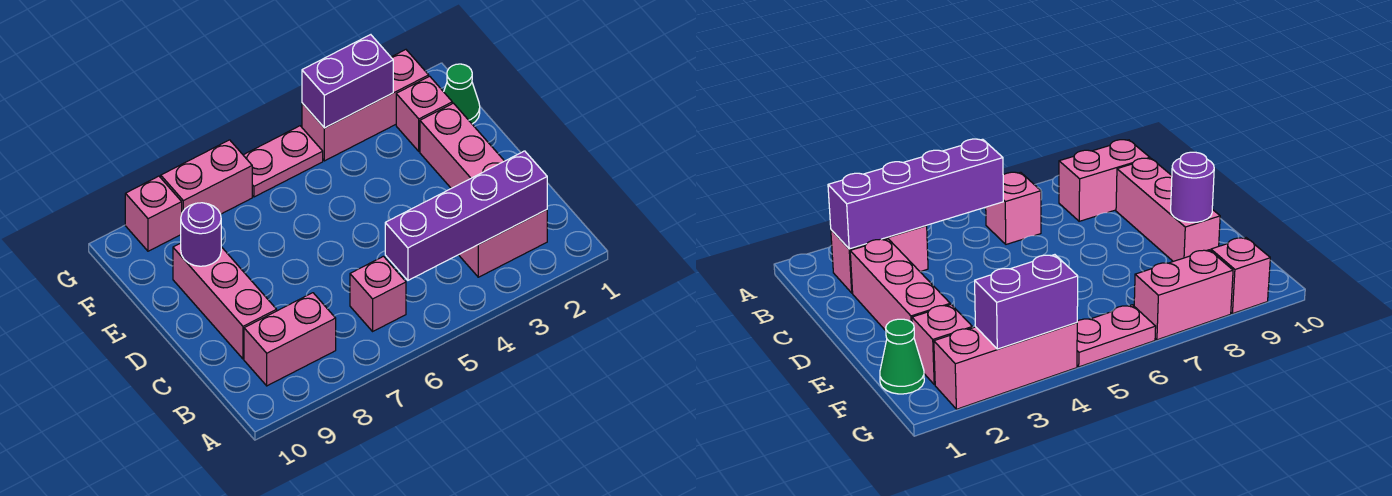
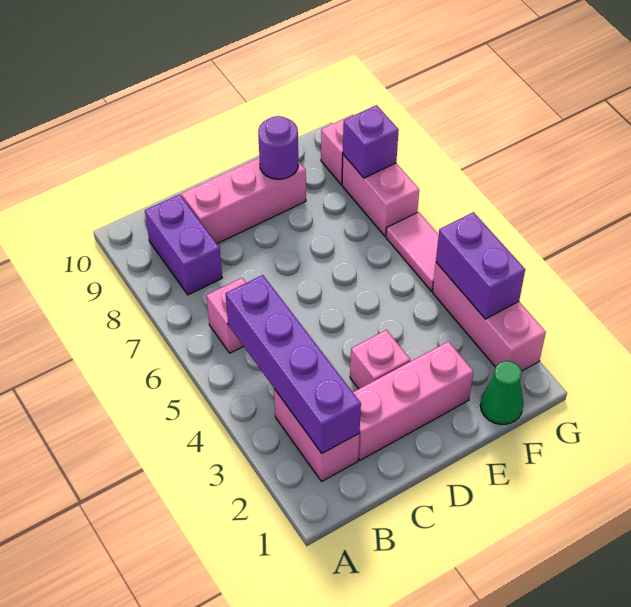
pink brick B8:B9 level 1 -> purple brick B8:B9 level 1
pink brick F2 level 1 -> pink brick D3 level 1
pink plate G5:G6 level 1 -> pink tile G5:G6 level 1
none -> purple brick G8 level 2

